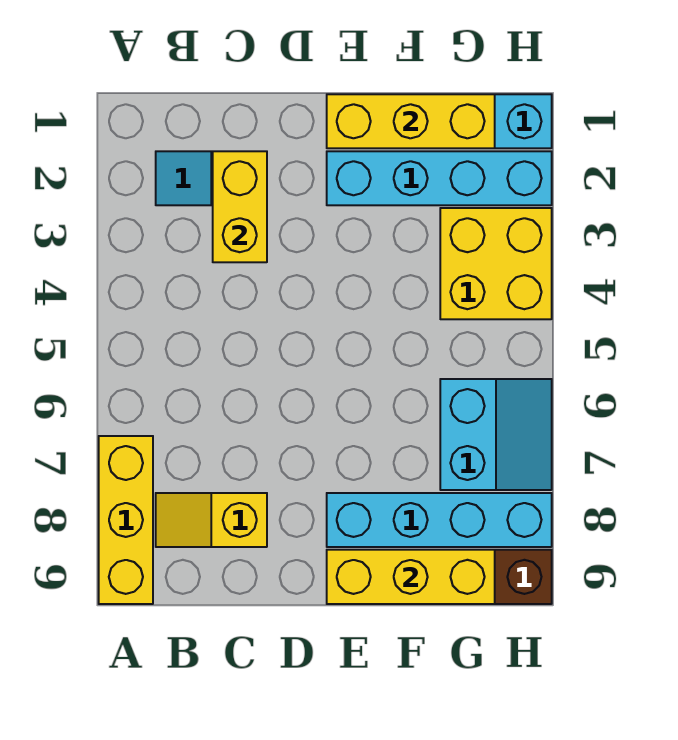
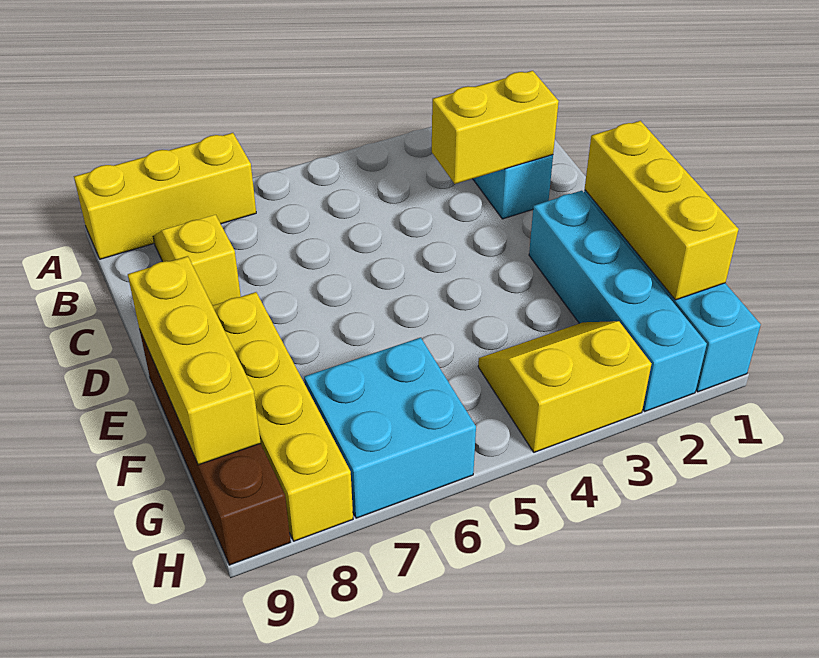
cyan brick E8:H8 level 1 -> yellow brick E8:H8 level 1
yellow brick G3:H4 level 1 -> yellow slope G3:H4 level 1 top H
cyan slope G6:H7 level 1 top G -> cyan brick G6:H7 level 1

